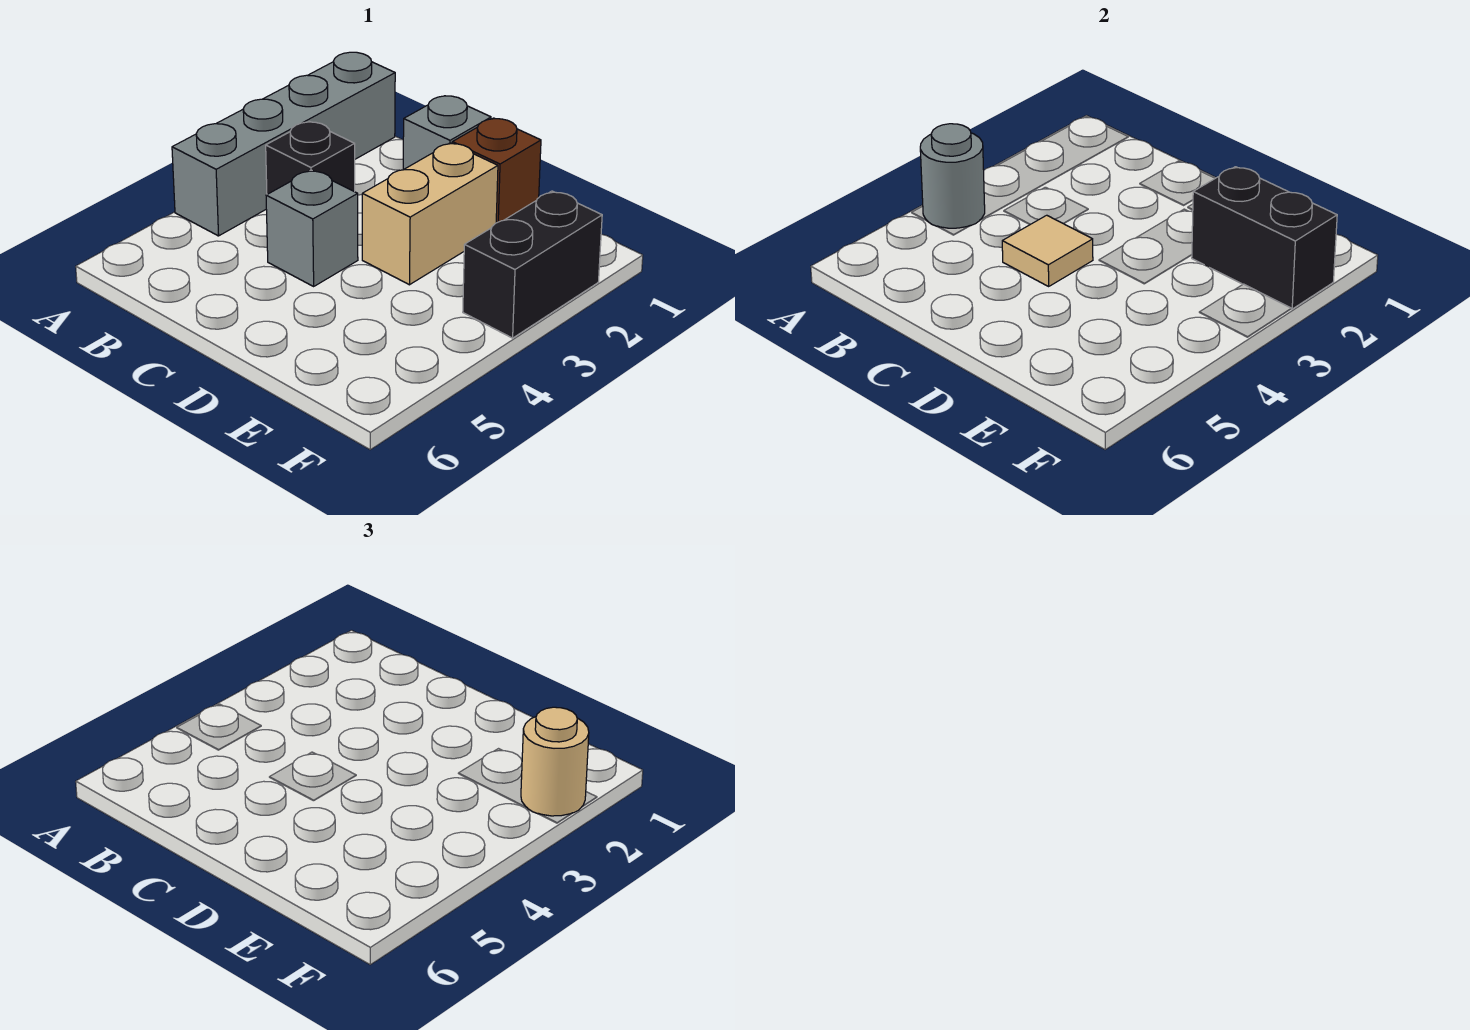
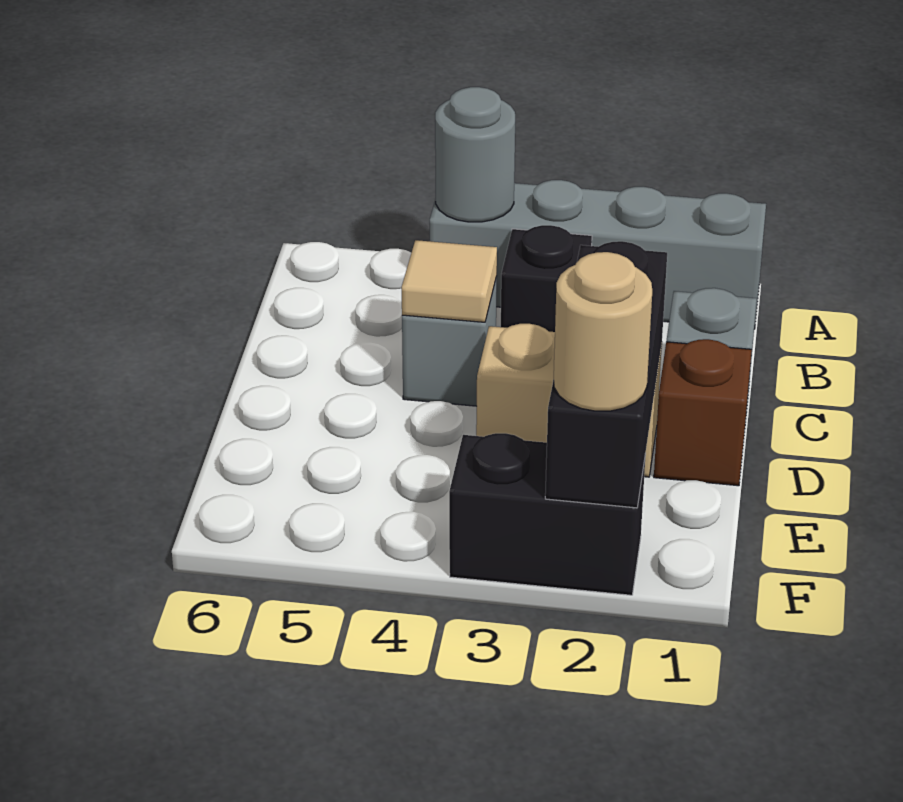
black brick E2:F2 level 2 -> black brick D2:F2 level 2

